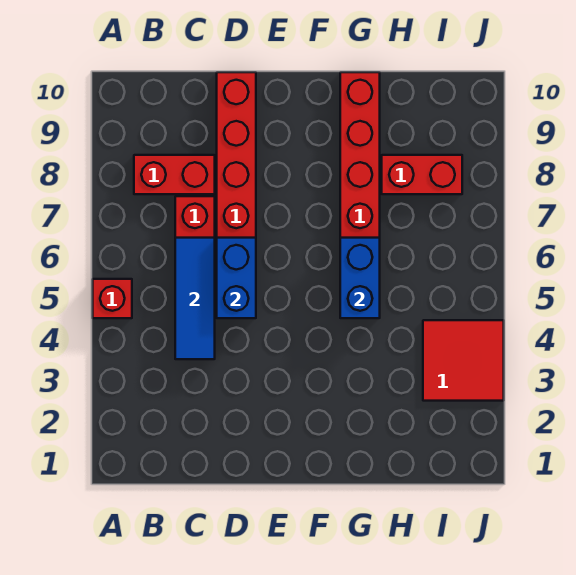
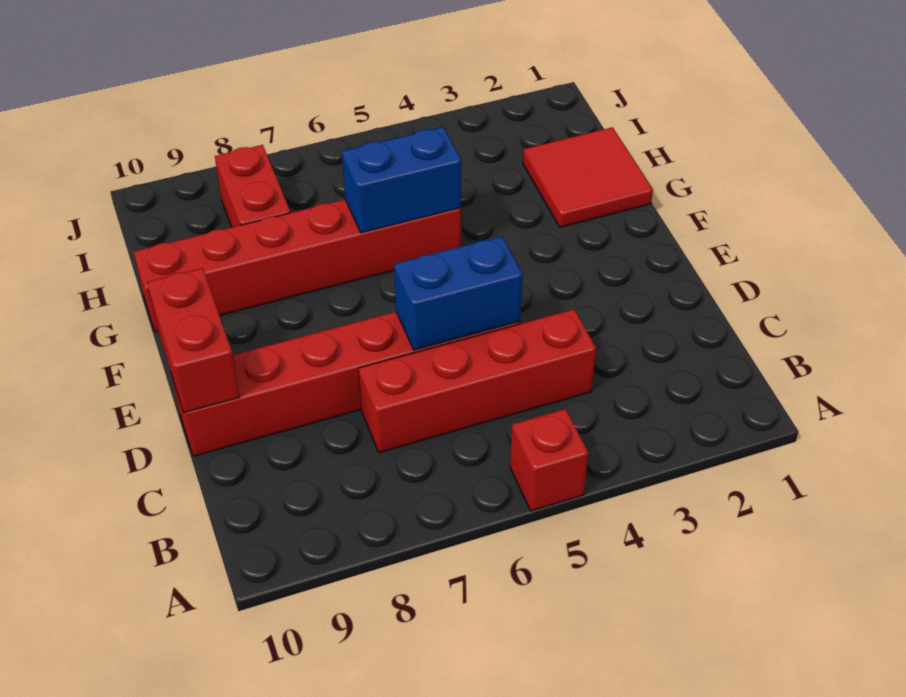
red brick B8:C8 level 1 -> red brick D10:E10 level 2
blue tile C4:C6 level 2 -> none
red tile I3:J4 level 1 -> red tile G1:H2 level 1

